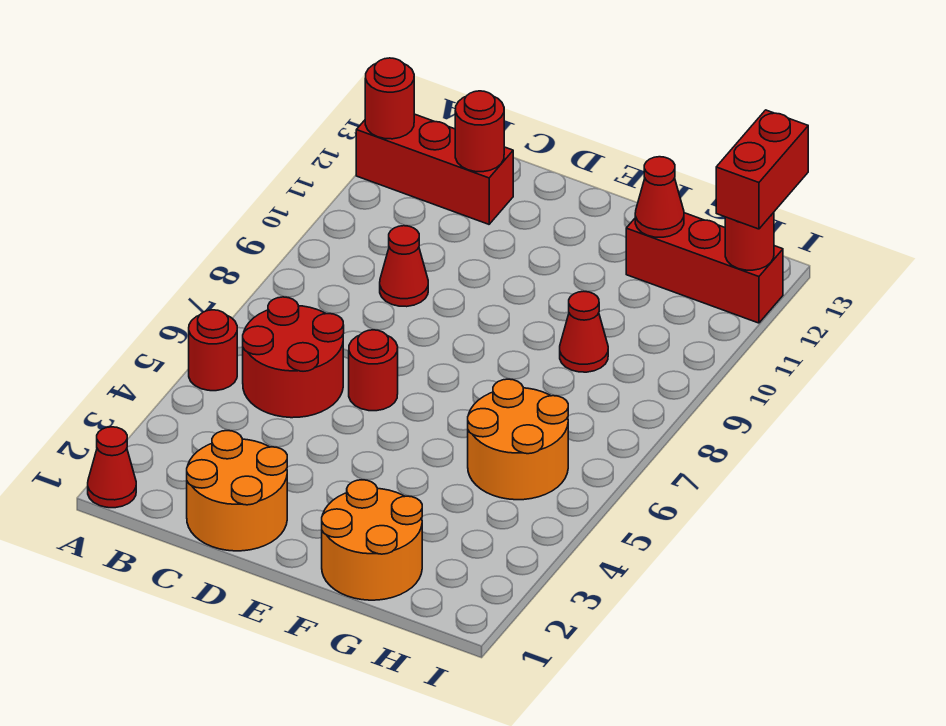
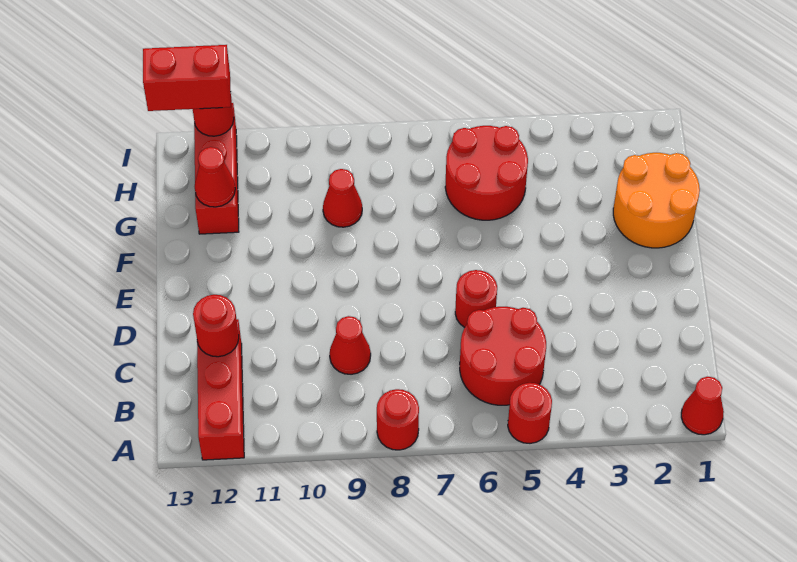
red round brick A12 level 2 -> red round brick A8 level 1
orange round brick C1:D2 level 1 -> none
orange round brick G5:H6 level 1 -> red round brick G5:H6 level 1

